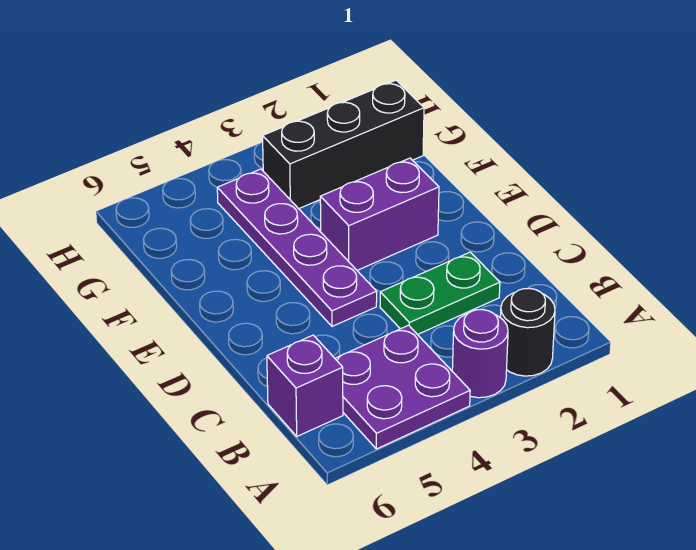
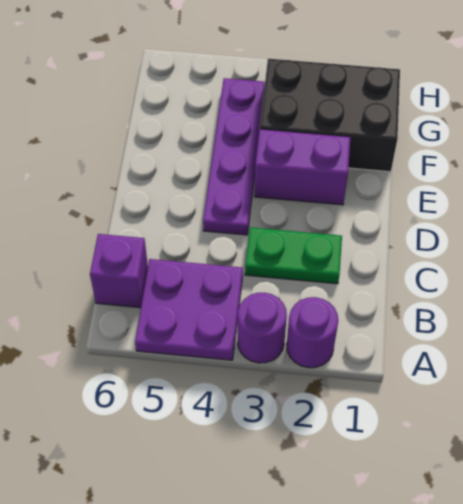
black round brick A2 level 1 -> purple round brick A2 level 1
black brick G1:G3 level 1 -> black brick F1:G3 level 1

